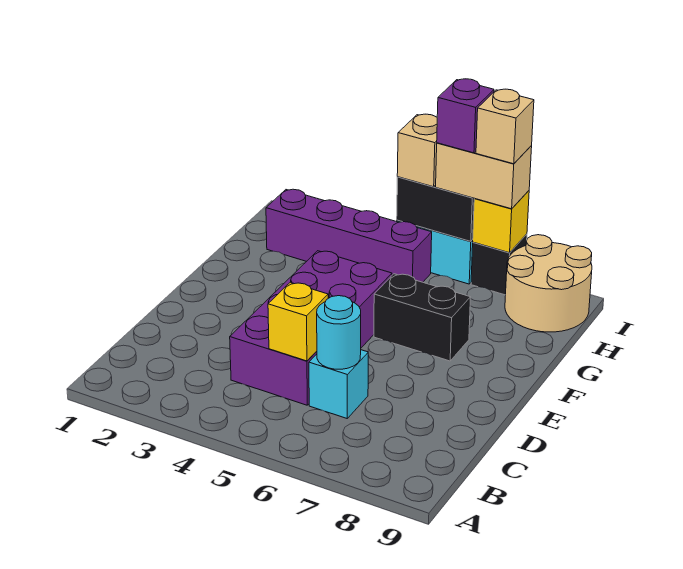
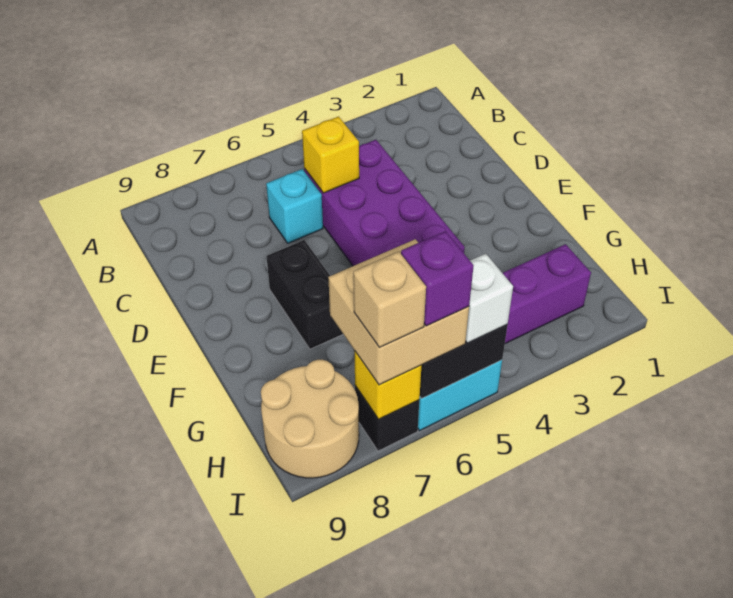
cyan round brick C6 level 2 -> none
black brick F6:F7 level 1 -> black brick E7:F7 level 1
tan brick I5 level 3 -> white brick I5 level 3
tan brick I6:I7 level 3 -> tan brick H6:I7 level 3

